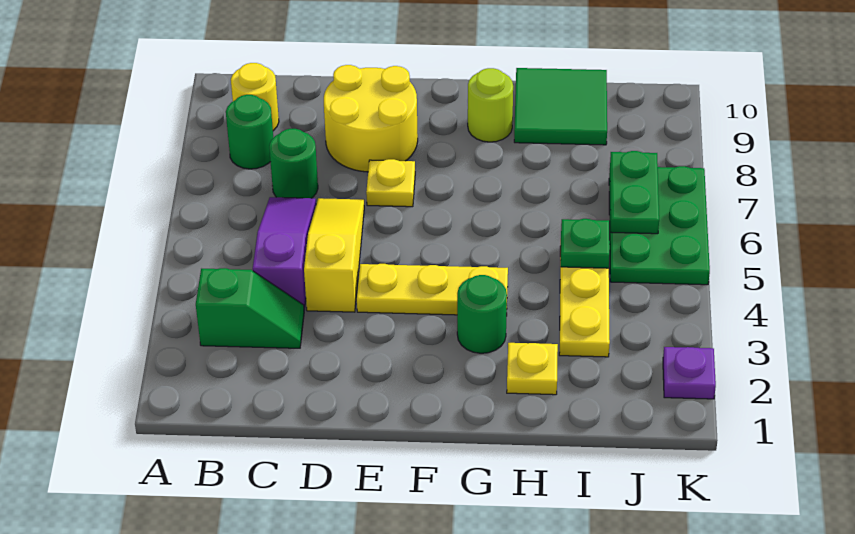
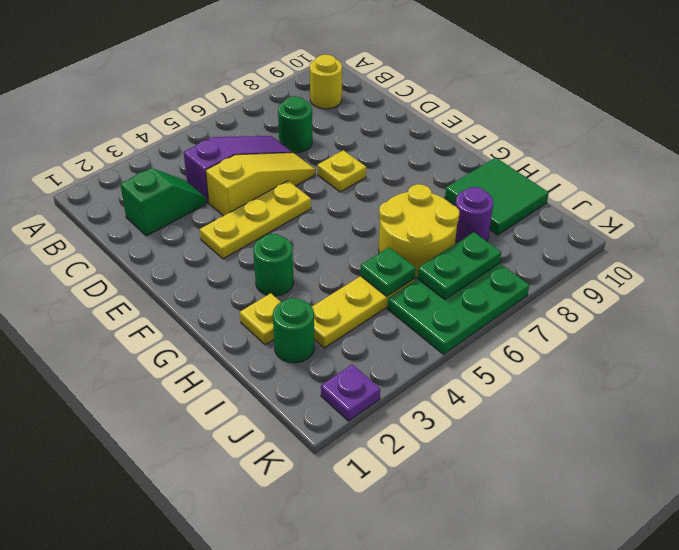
green slope B3:C3 level 1 top B -> green slope C2:C3 level 1 top 2
green round brick B8 level 1 -> green round brick I2 level 1
yellow round brick D8:E9 level 1 -> yellow round brick H6:I7 level 1
yellow plate E4:G4 level 1 -> yellow plate E3:E5 level 1
lime round brick G9 level 1 -> none
none -> purple round brick I8 level 1

